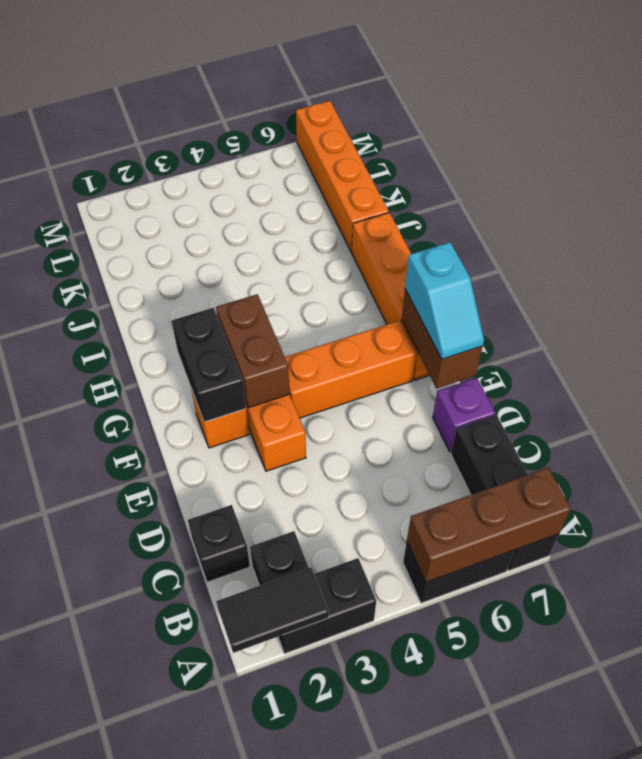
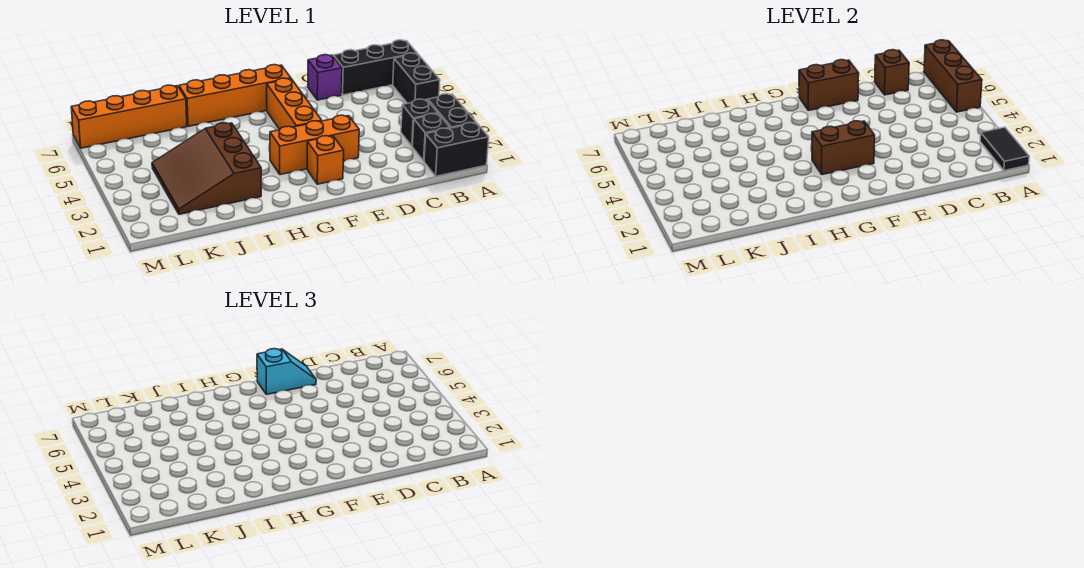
black brick C1 level 1 -> black brick B3 level 1
none -> brown brick C7 level 2
black brick F2:G2 level 2 -> black brick A1:B1 level 1
none -> brown slope I2:K4 level 1 top I

